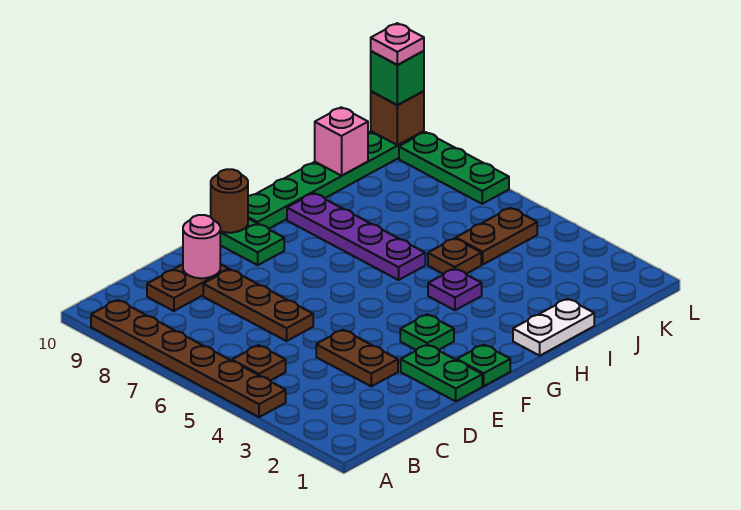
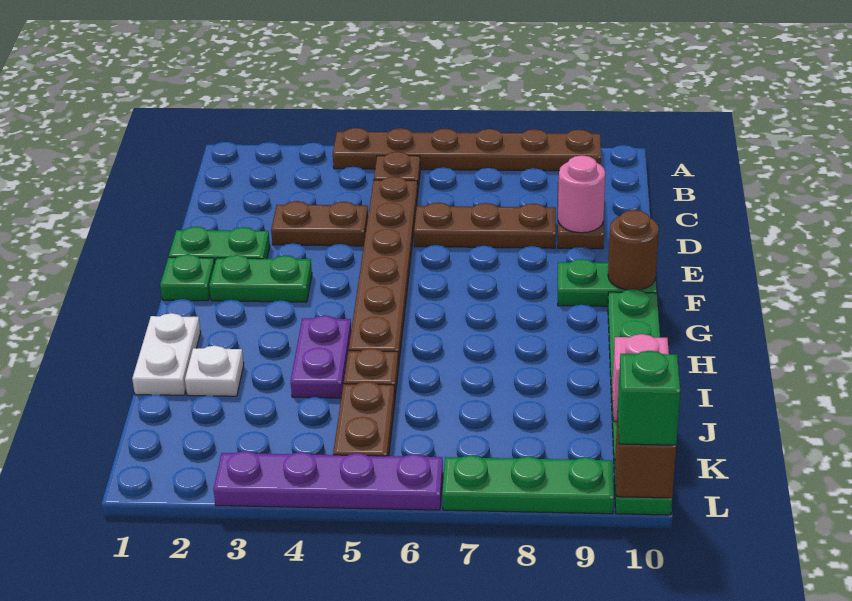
none -> brown plate C5:H5 level 1
green plate F3 level 1 -> green plate F2:F3 level 1
purple plate H4 level 1 -> purple plate H4:I4 level 1
purple plate H6:H9 level 1 -> purple plate L3:L6 level 1
none -> white plate I2 level 1
pink plate L10 level 4 -> none

